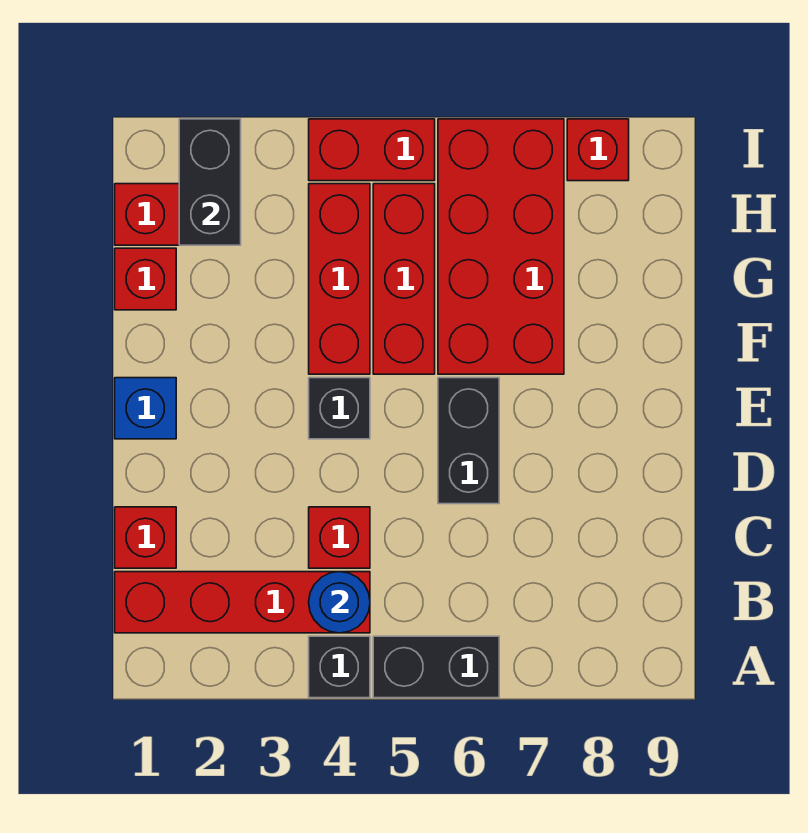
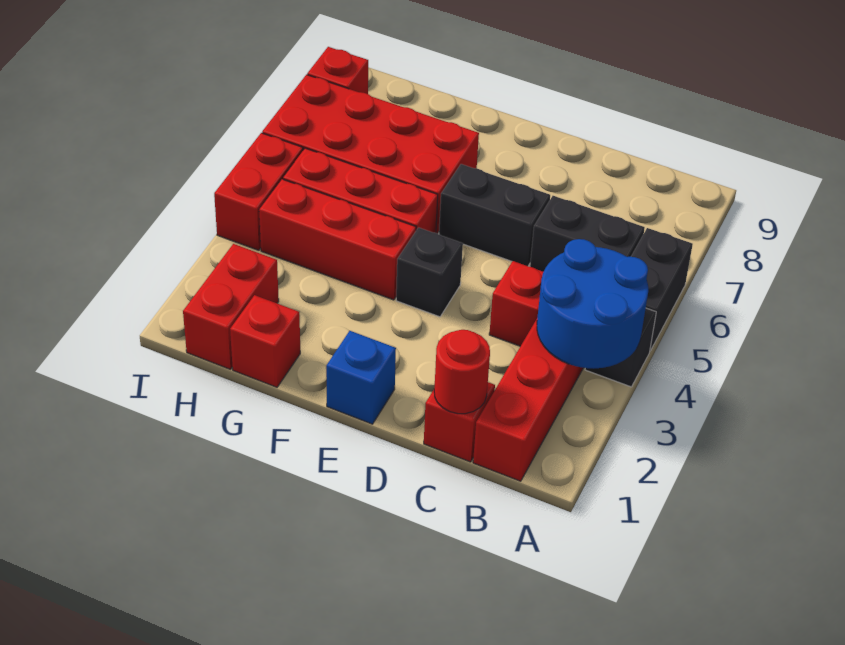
blue round brick B4 level 2 -> blue round brick A3:B4 level 2
none -> red round brick C1 level 2
black brick H2:I2 level 2 -> black brick B6:C6 level 1

